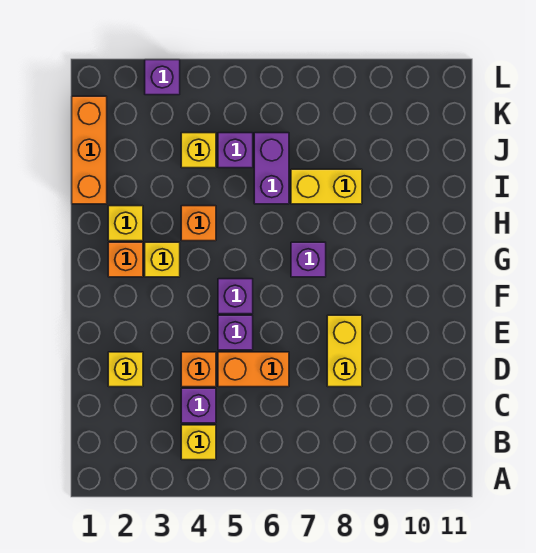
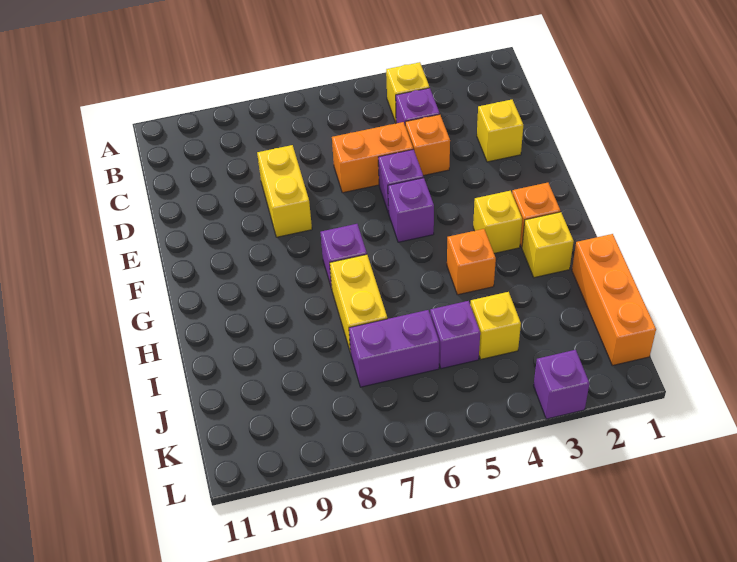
purple brick I6:J6 level 1 -> purple brick J6:J7 level 1
yellow brick I7:I8 level 1 -> yellow brick H7:I7 level 1

